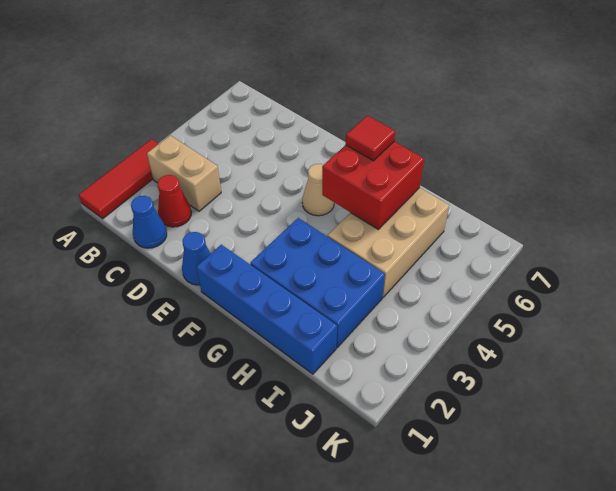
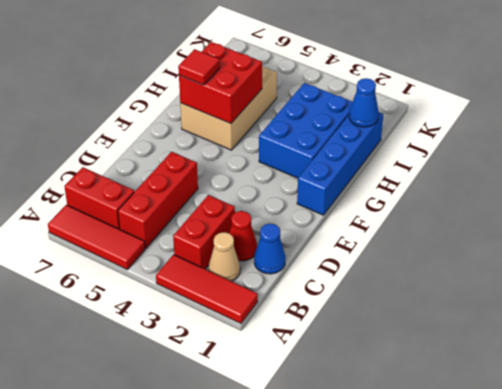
none -> red tile A5:A7 level 1
tan brick B3:C3 level 1 -> red brick B3:C3 level 1
none -> red brick B5:D5 level 1
none -> red brick B6:B7 level 1
blue cone E1 level 1 -> blue cone I1 level 2
tan cone F5 level 1 -> tan cone B2 level 1
tan brick H4:I6 level 1 -> tan brick G5:I6 level 1

